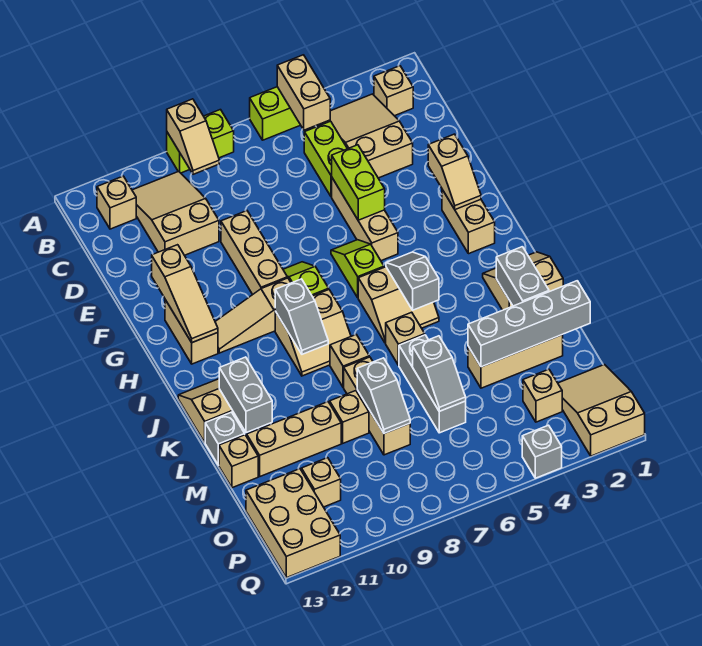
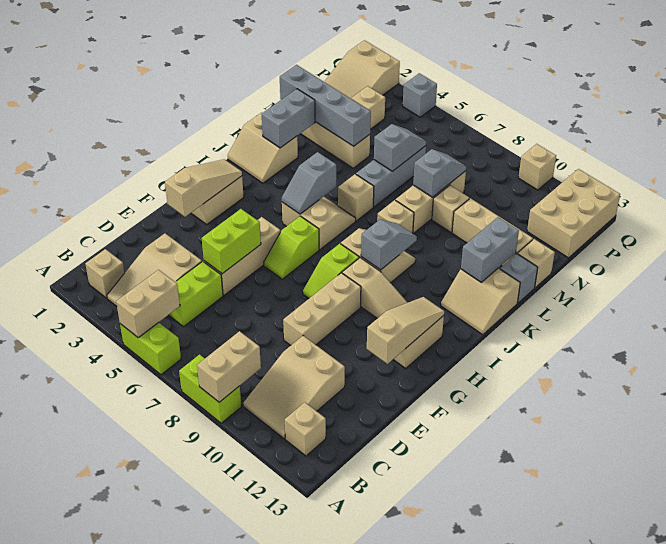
tan slope A9:B9 level 2 top A -> tan brick A9:B9 level 2
tan slope F2:G2 level 2 top F -> tan slope F2:H2 level 2 top F
tan brick O11 level 1 -> tan brick Q10 level 1

